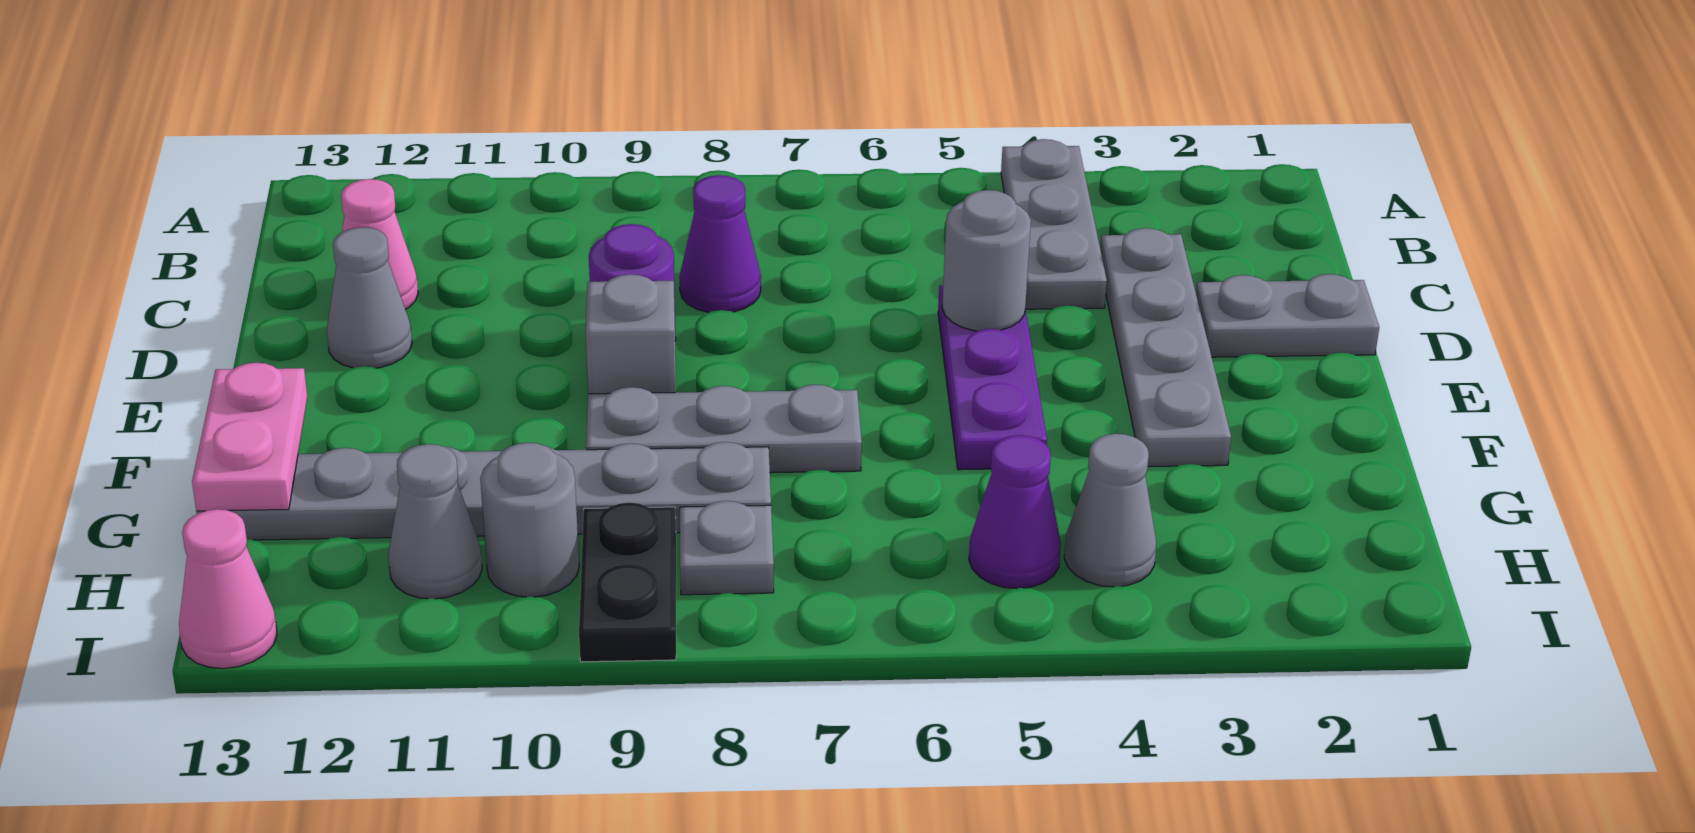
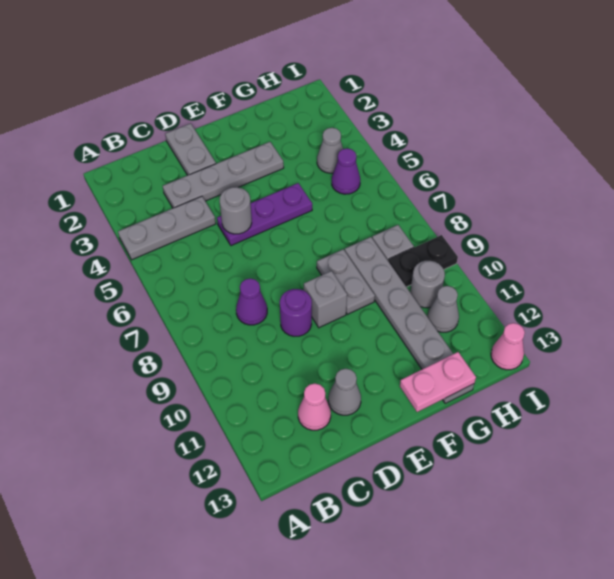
grey plate F7:F9 level 1 -> grey plate F8:F9 level 1

